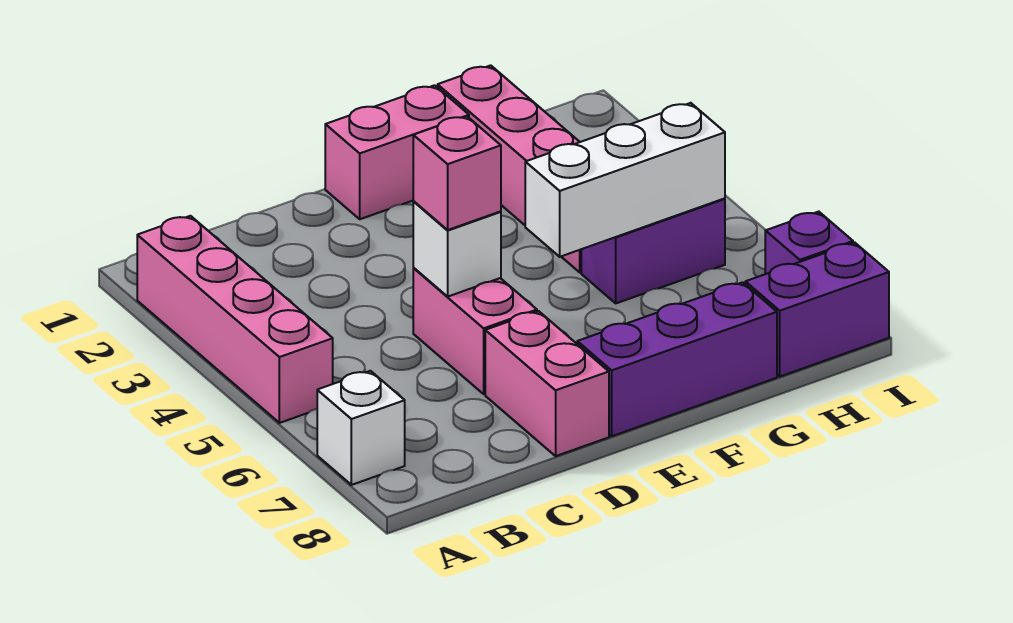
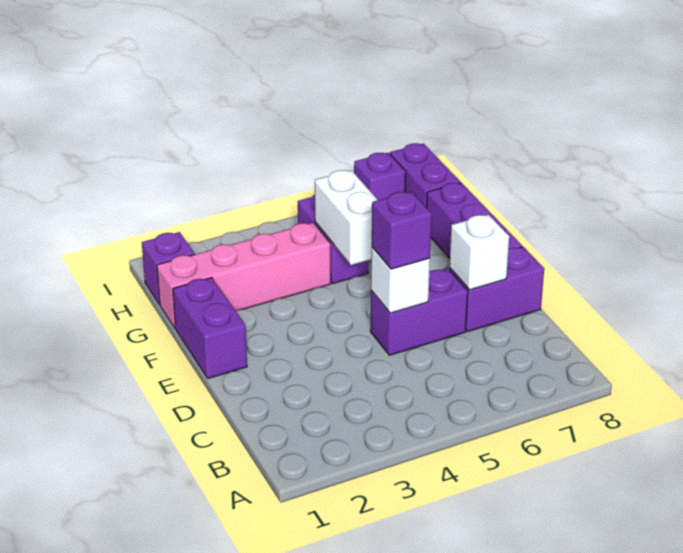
pink brick A2:A5 level 1 -> none
white brick A7 level 1 -> white brick D7 level 2
pink brick D5:D6 level 1 -> purple brick D5:D6 level 1
pink brick D5 level 3 -> purple brick D5 level 3
pink brick D7:D8 level 1 -> purple brick D7:D8 level 1
pink brick E1:F1 level 1 -> purple brick E1:F1 level 1
white brick F5:H5 level 2 -> white brick F5:G5 level 2
none -> purple brick H1 level 1

